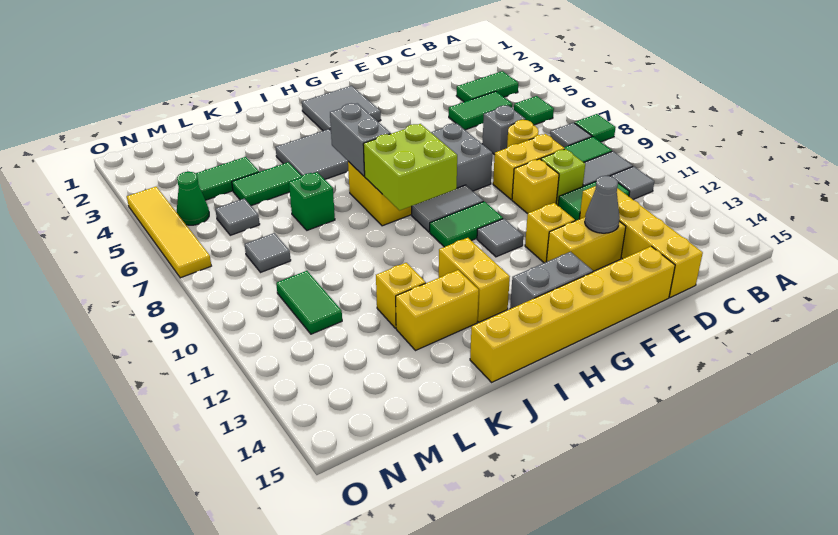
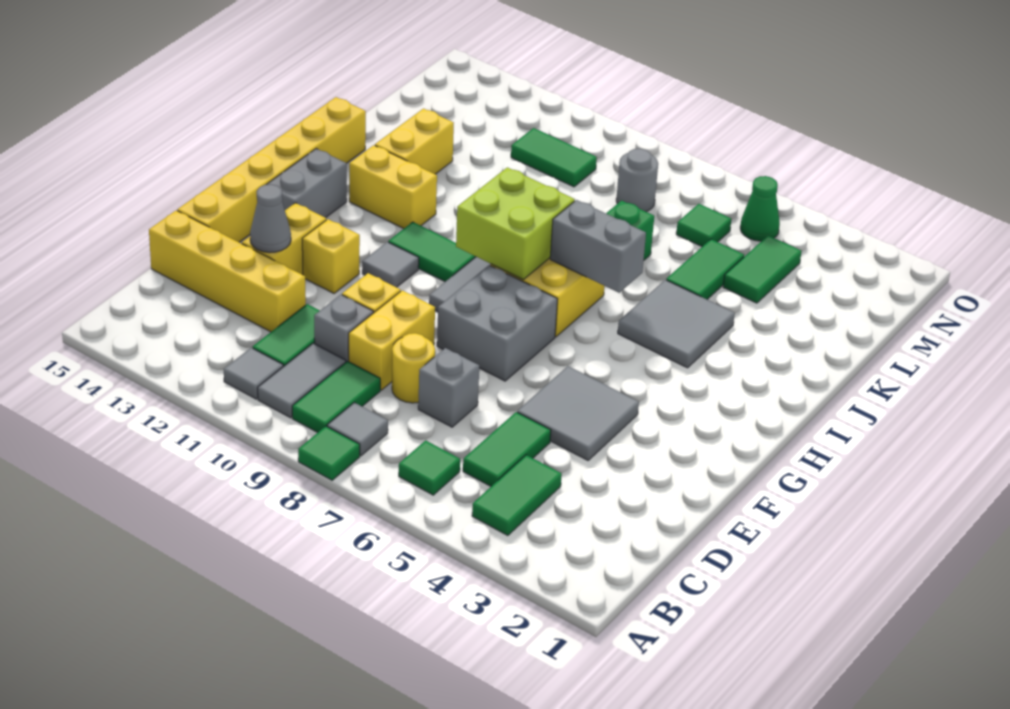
lime brick D10 level 1 -> grey brick D10 level 1
grey tile G2:H3 level 1 -> grey tile E4:F5 level 1
green tile G10:H10 level 1 -> green tile H10:H11 level 1
yellow brick K12 level 1 -> none
grey tile M6 level 1 -> green tile M6 level 1
grey tile M8 level 1 -> grey round brick M8 level 1
yellow tile O4:O7 level 1 -> none

